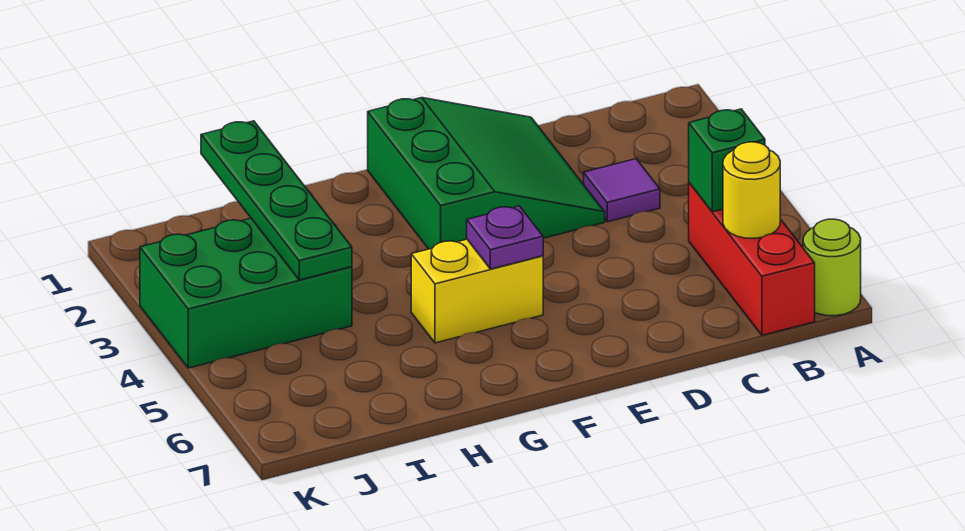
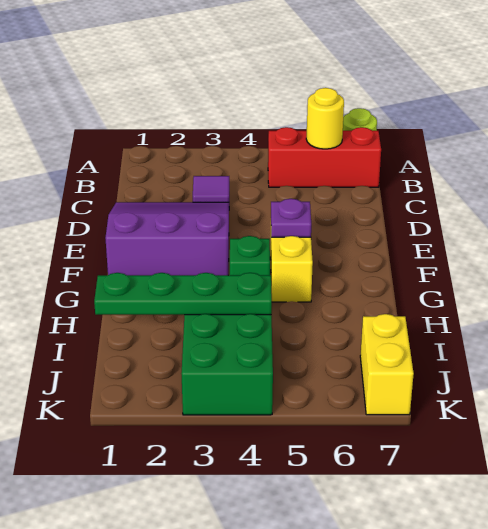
green brick B5 level 2 -> green brick G4 level 1
green slope D1:F3 level 1 top F -> purple slope D1:F3 level 1 top F
none -> yellow brick J7:K7 level 1

